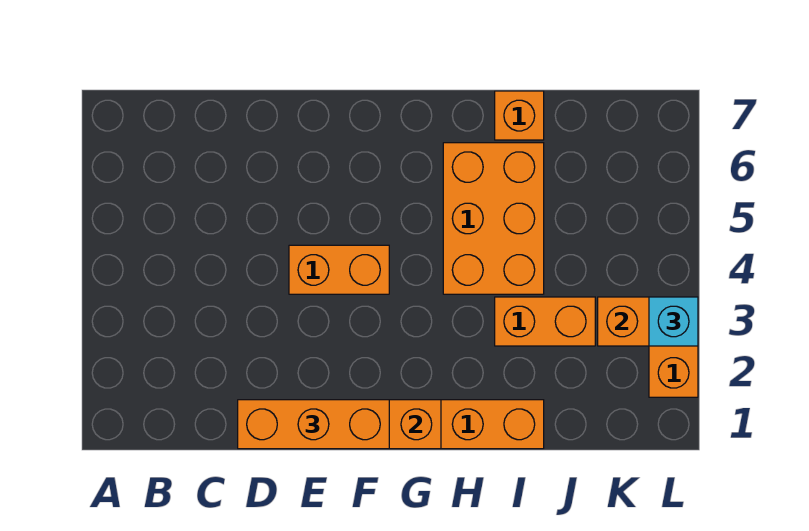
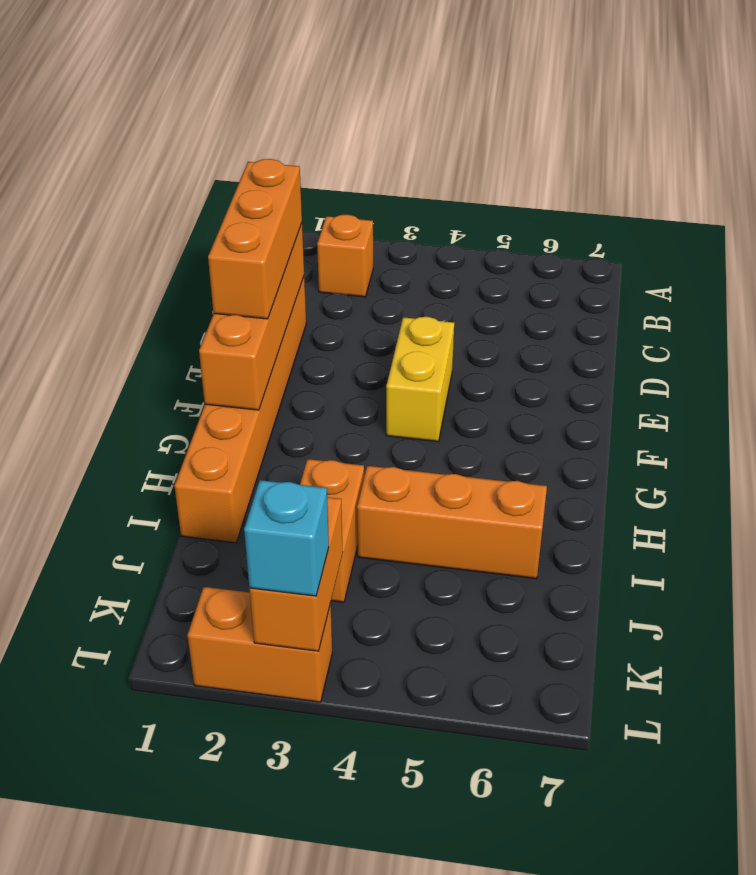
orange brick E4:F4 level 1 -> yellow brick E4:F4 level 1
orange brick H4:I6 level 1 -> orange brick I4:I6 level 1
orange brick I7 level 1 -> orange brick B2 level 1

